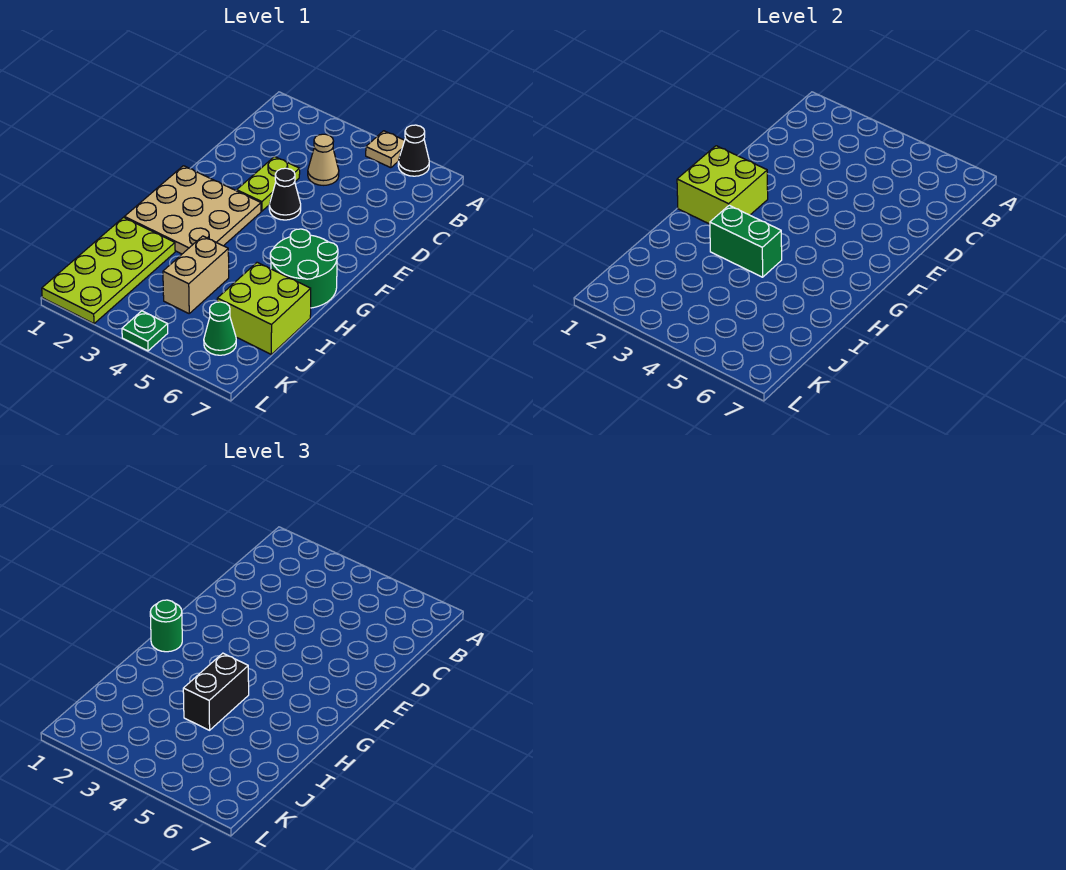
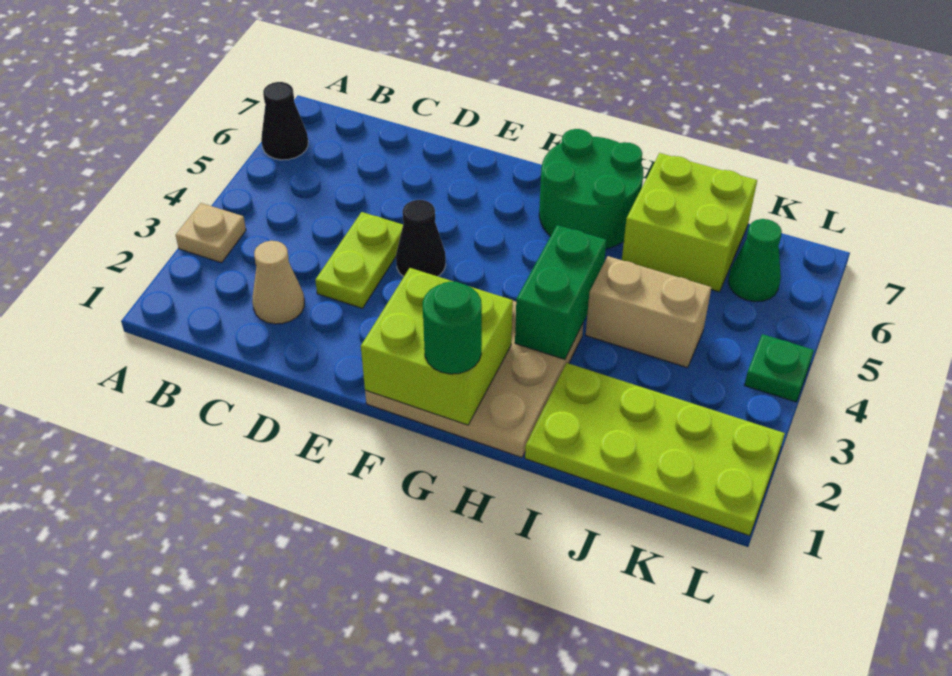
tan plate A5 level 1 -> tan plate A3 level 1
tan cone C4 level 1 -> tan cone C2 level 1
lime plate D3:E3 level 1 -> lime plate D3:D4 level 1
black brick H4:I4 level 3 -> none

